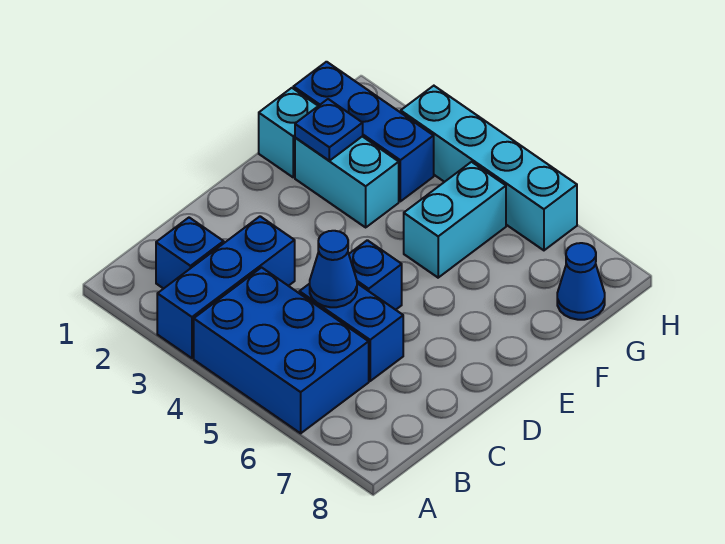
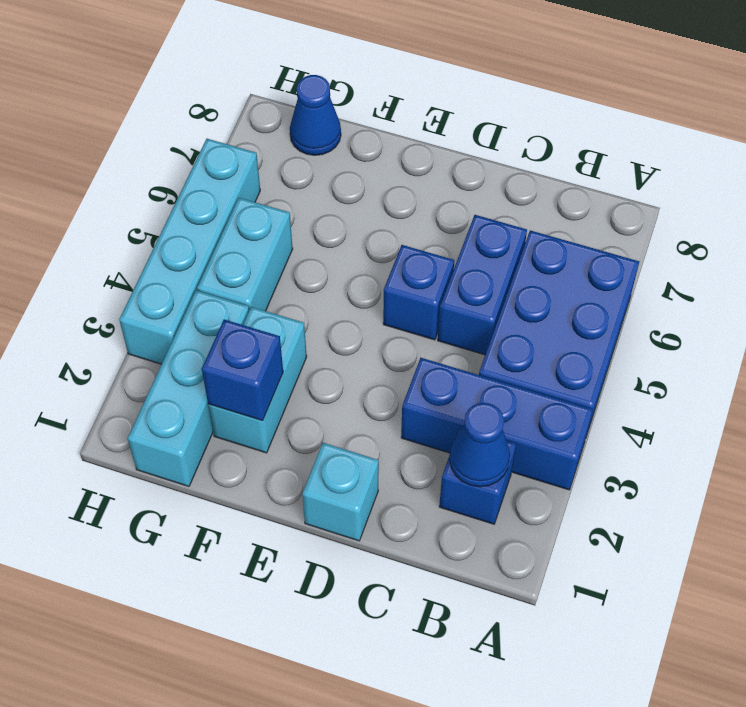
blue cone C5 level 2 -> blue cone B2 level 2
cyan brick F1 level 1 -> cyan brick D1 level 1
blue plate F2 level 2 -> blue brick F2 level 2
cyan brick F5:G5 level 1 -> cyan brick G4:G5 level 1
blue brick G1:G3 level 1 -> cyan brick G1:G3 level 1

